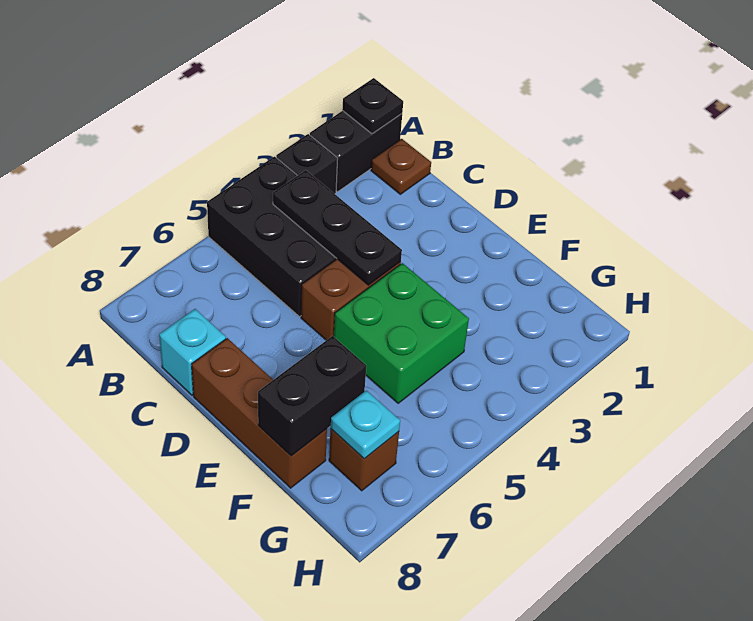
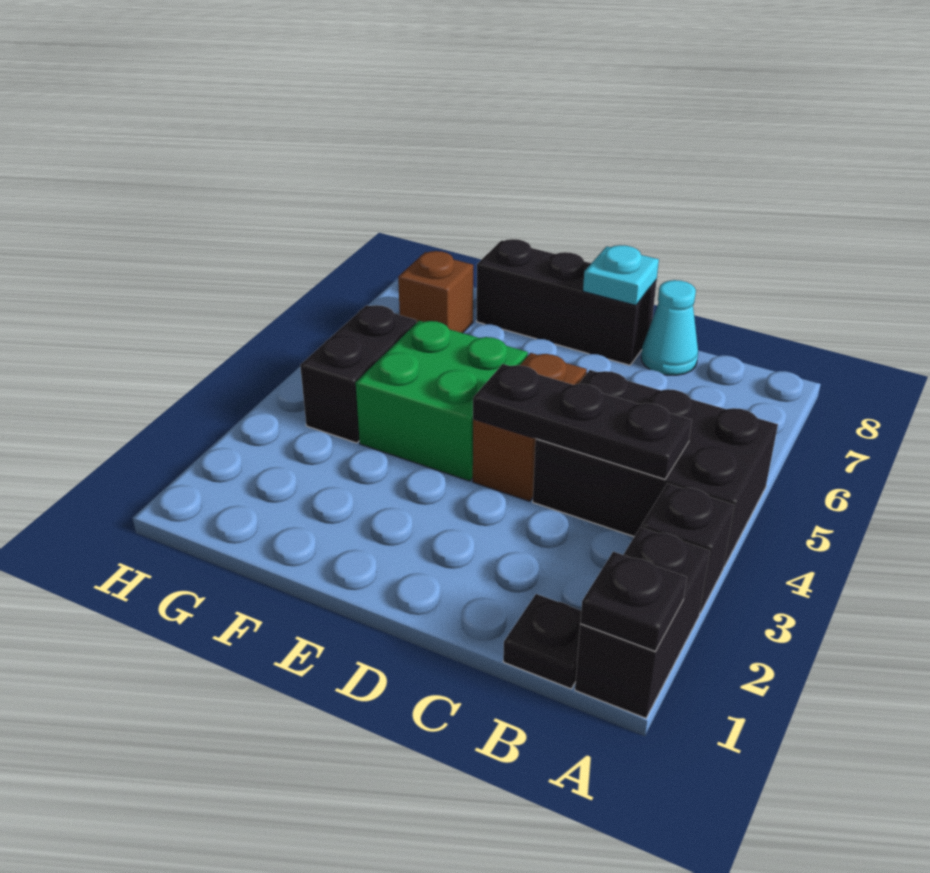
brown plate B1 level 1 -> black plate B1 level 1
cyan brick C8 level 1 -> cyan cone C8 level 1
brown brick D8:F8 level 1 -> black brick D8:F8 level 1
black brick F7:F8 level 2 -> black brick G4:G5 level 1
cyan plate G7 level 2 -> cyan plate D8 level 2

